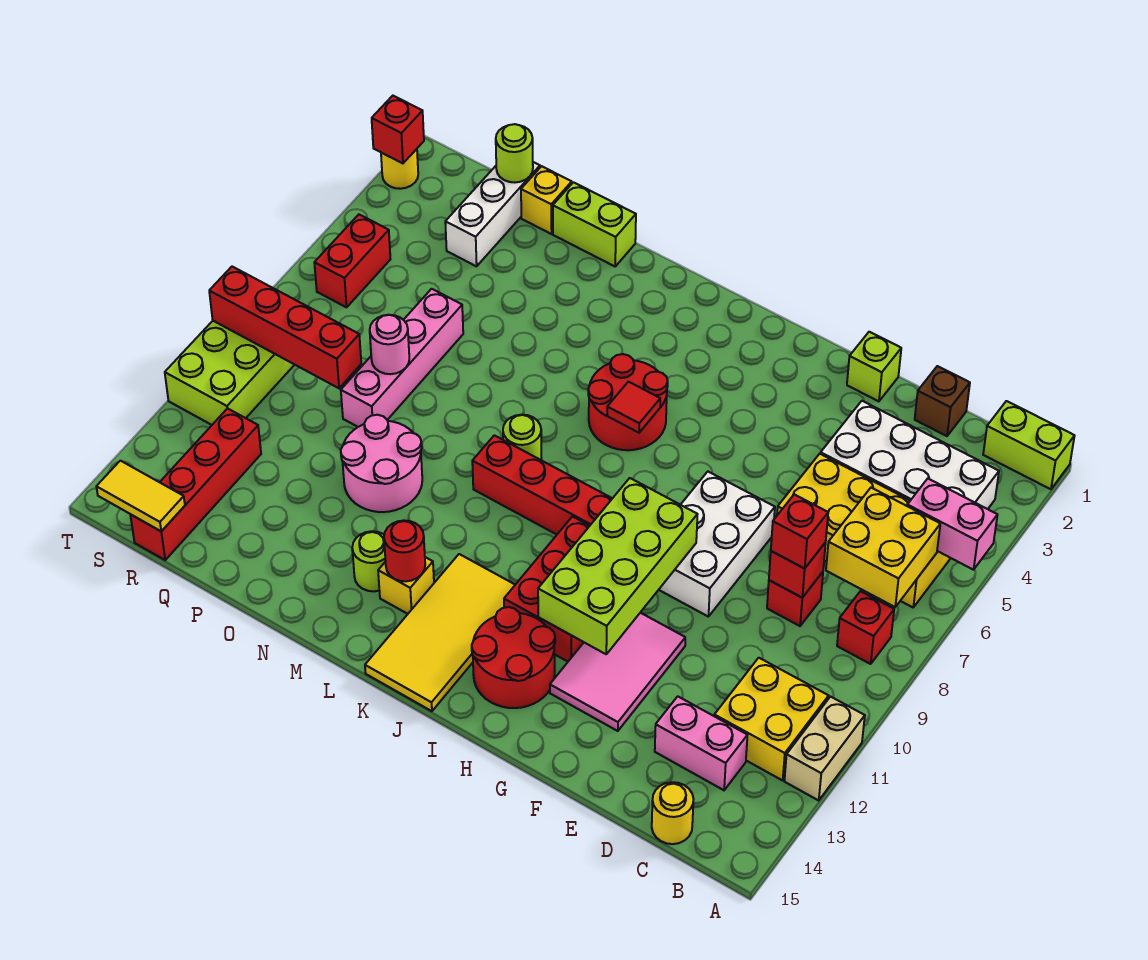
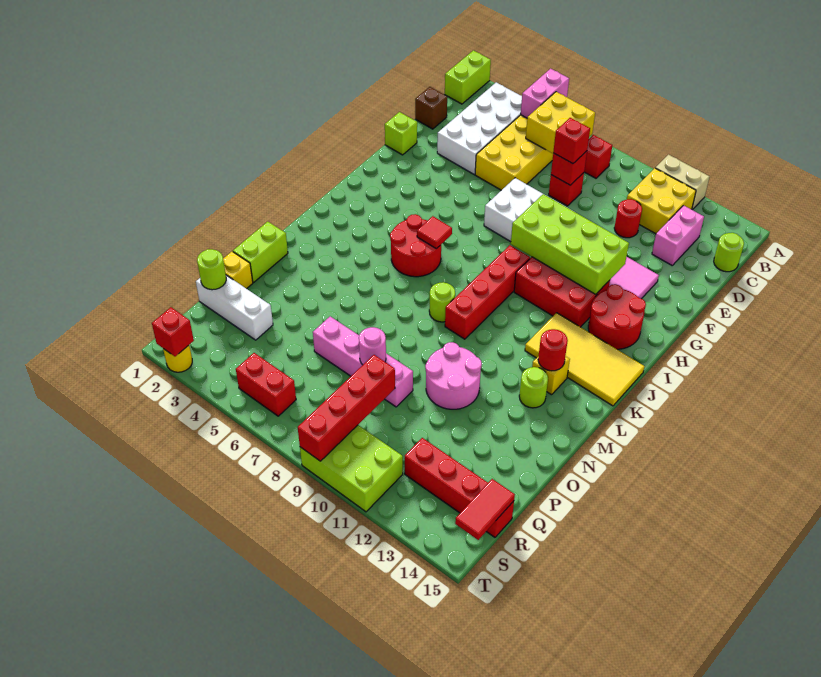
yellow round brick C15 level 1 -> lime round brick C15 level 1
none -> red round brick D11 level 1
yellow tile R15:S15 level 2 -> red tile R15:S15 level 2

